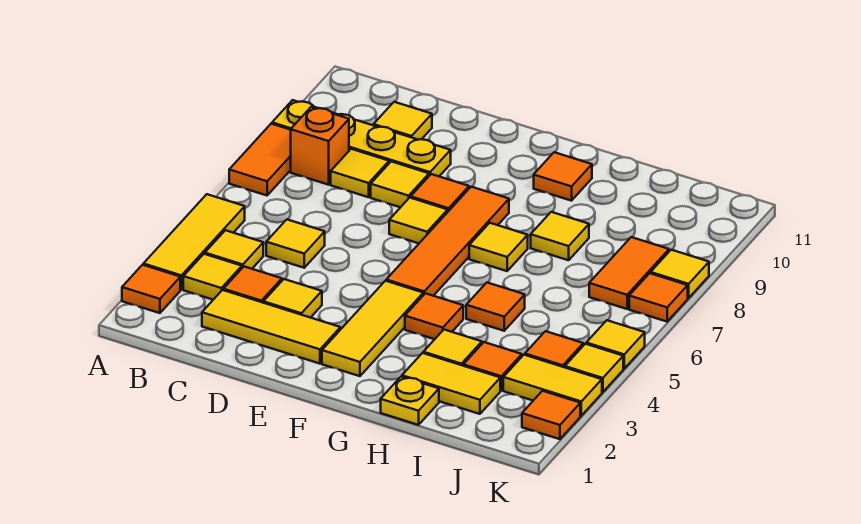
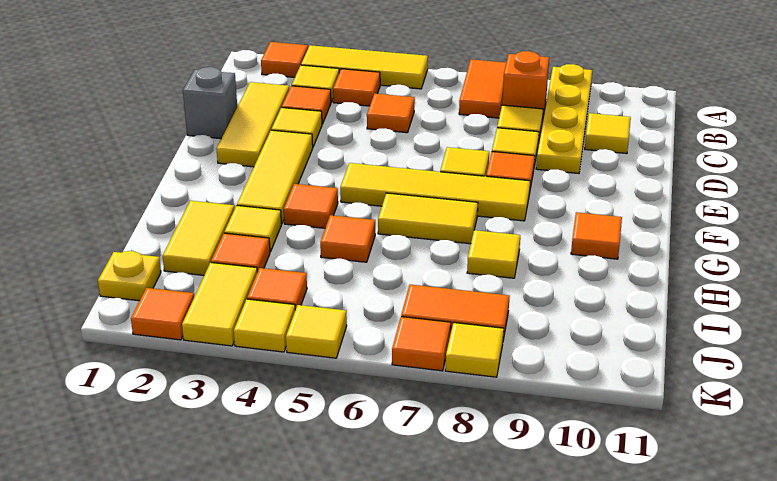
orange tile A7:A8 level 1 -> orange tile A7:B7 level 1
yellow tile B4 level 1 -> orange tile B4 level 1
yellow tile C5 level 1 -> orange tile C5 level 1
none -> grey brick D1 level 1
yellow tile F2:F4 level 1 -> yellow tile E3:G3 level 1
orange tile F5:F8 level 1 -> yellow tile F5:F8 level 1
yellow tile G7 level 1 -> yellow tile G6:G7 level 1
yellow plate H1 level 1 -> yellow plate J1 level 1

